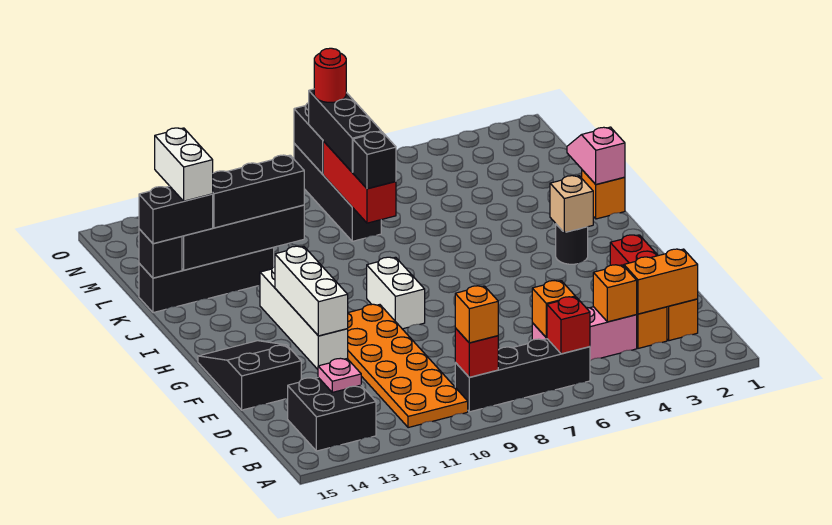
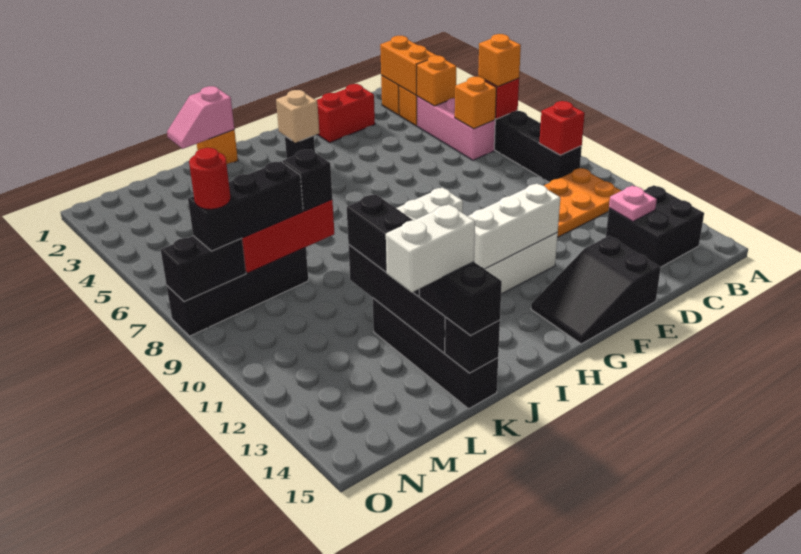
orange brick B9 level 3 -> orange brick B6 level 3

